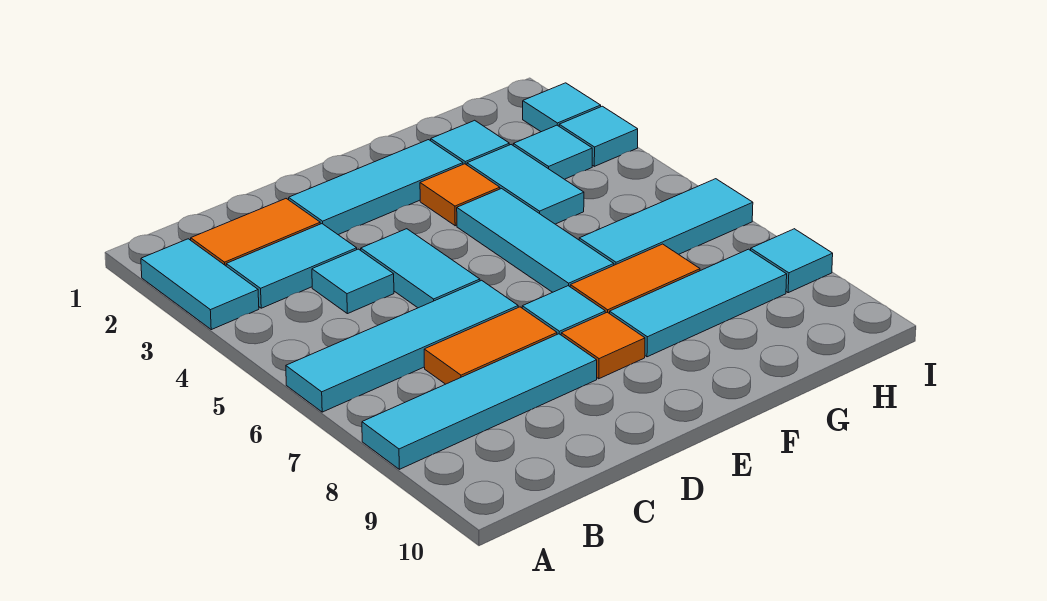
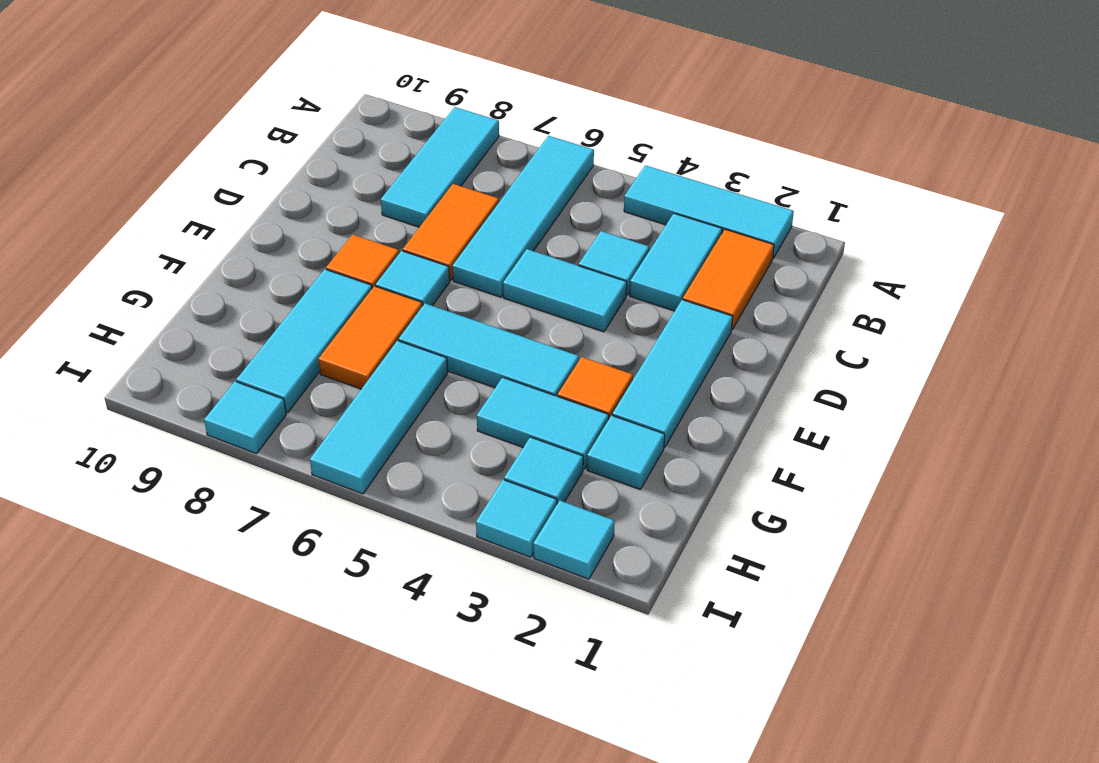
cyan tile A2:A3 level 1 -> cyan tile A2:A4 level 1
cyan tile A8:D8 level 1 -> cyan tile A8:C8 level 1

